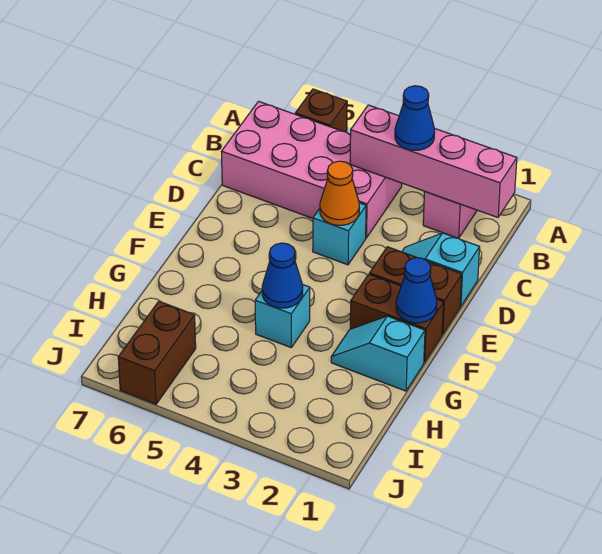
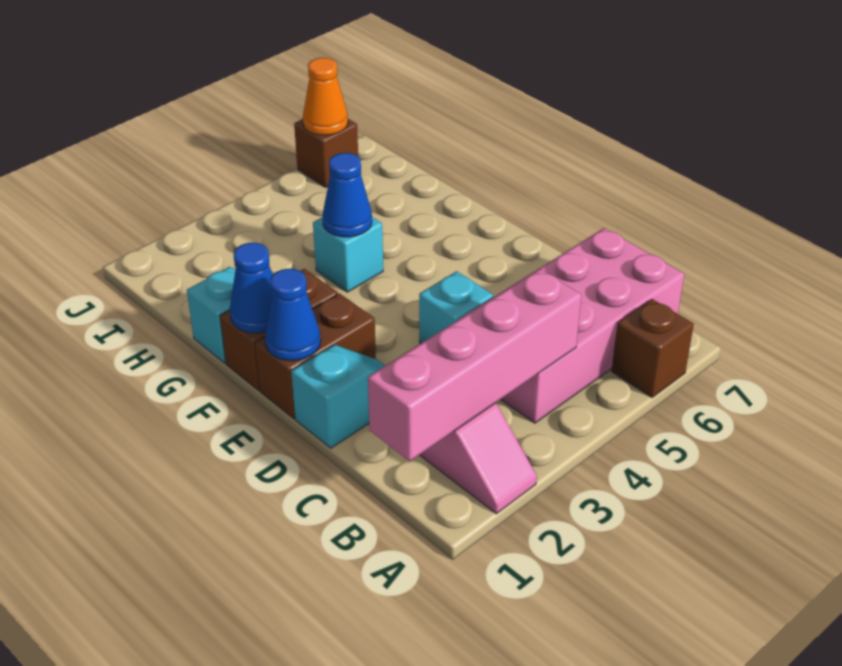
blue cone B3 level 3 -> blue cone E1 level 2
orange cone D4 level 2 -> orange cone J6 level 2
brown brick I6:J6 level 1 -> brown brick J6 level 1

